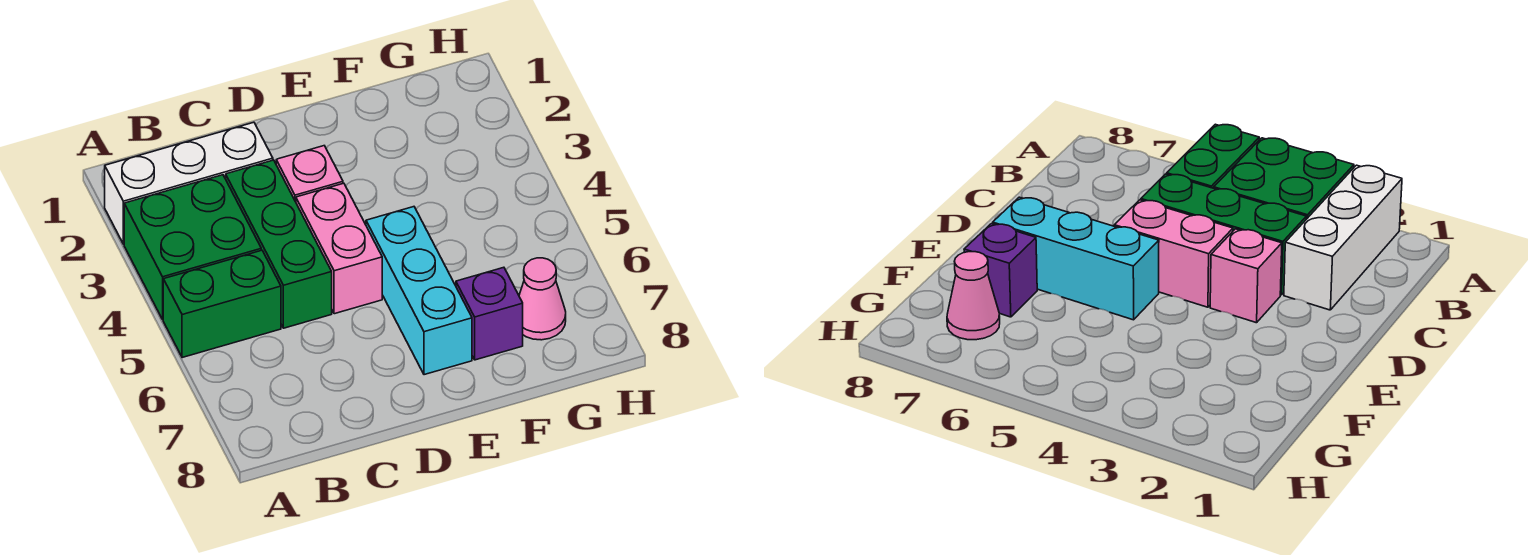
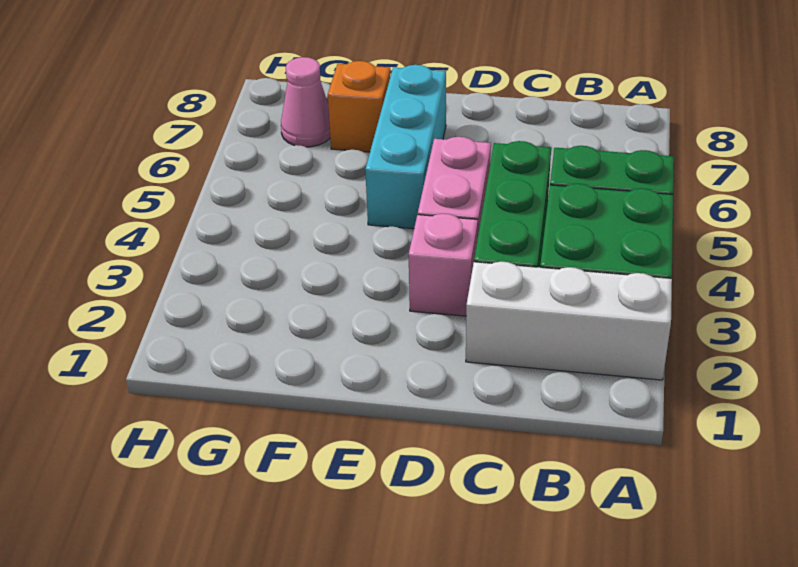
purple brick F7 level 1 -> orange brick F7 level 1

